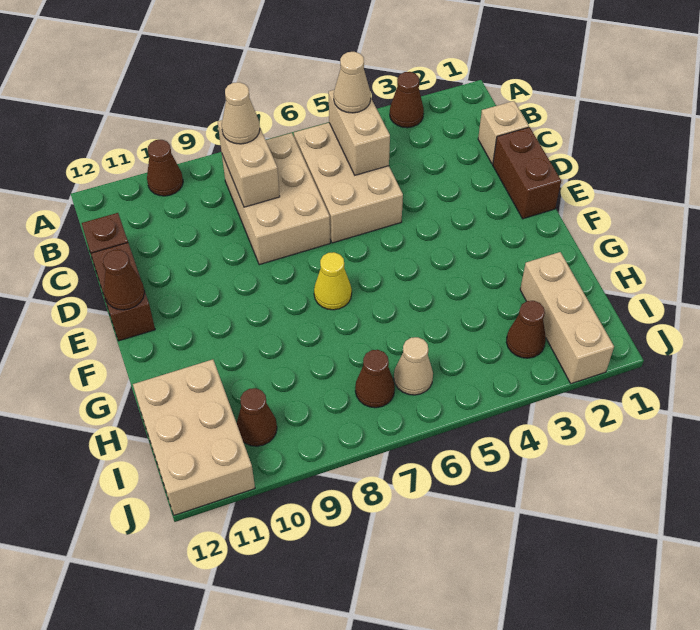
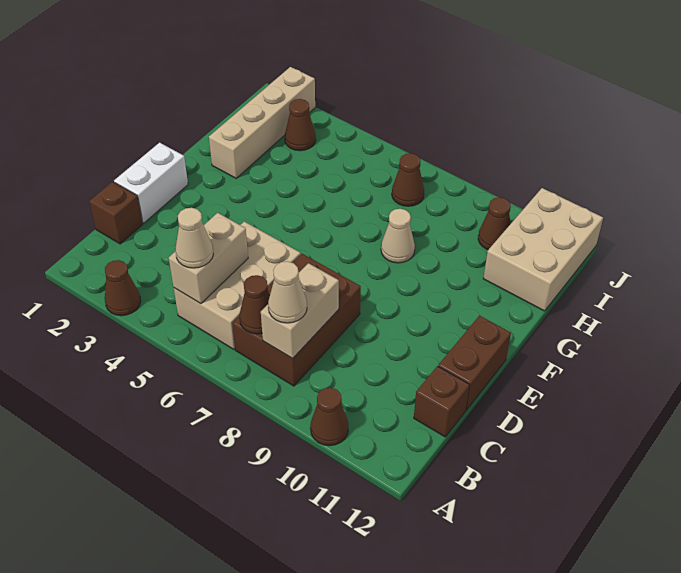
tan brick B7:D8 level 1 -> brown brick B7:D8 level 1
tan brick C1 level 1 -> brown brick C1 level 1
brown brick D1:E1 level 1 -> white brick D1:E1 level 1
brown cone E12 level 2 -> brown cone B7 level 2
yellow cone F7 level 1 -> none
tan brick H2:J2 level 1 -> tan brick G2:J2 level 1
tan cone I6 level 1 -> tan cone G8 level 1

